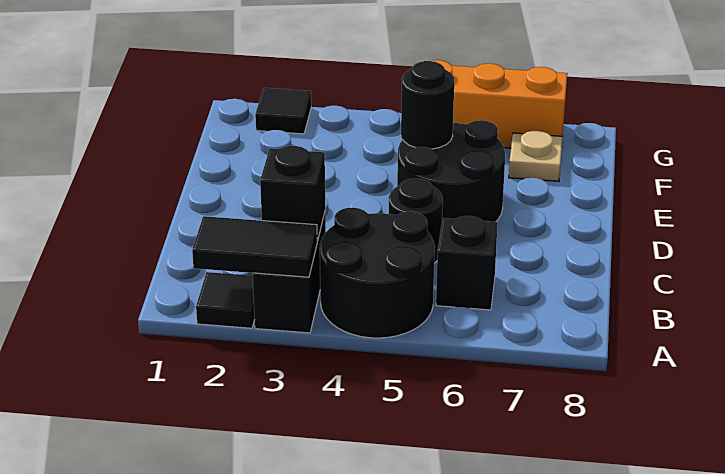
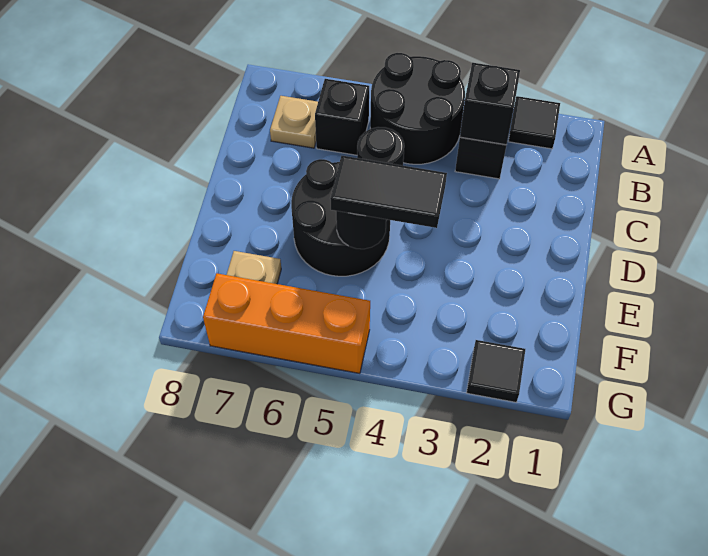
black tile A2:A3 level 2 -> black tile E4:E5 level 3
none -> tan plate B7 level 1

